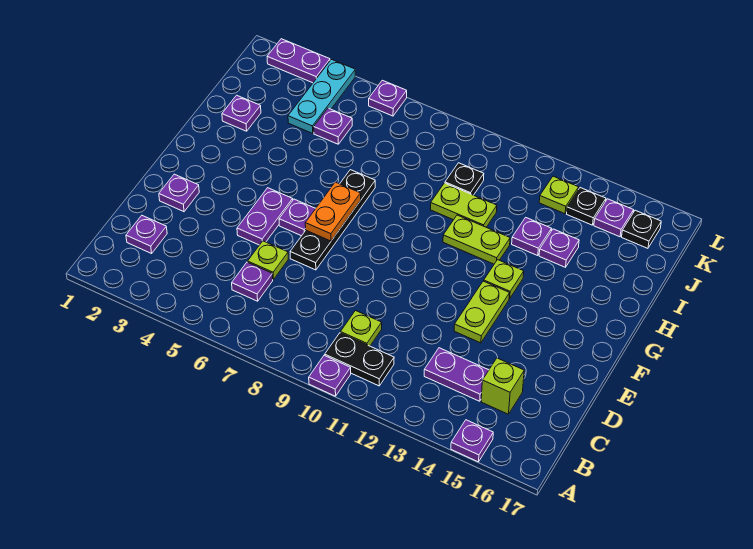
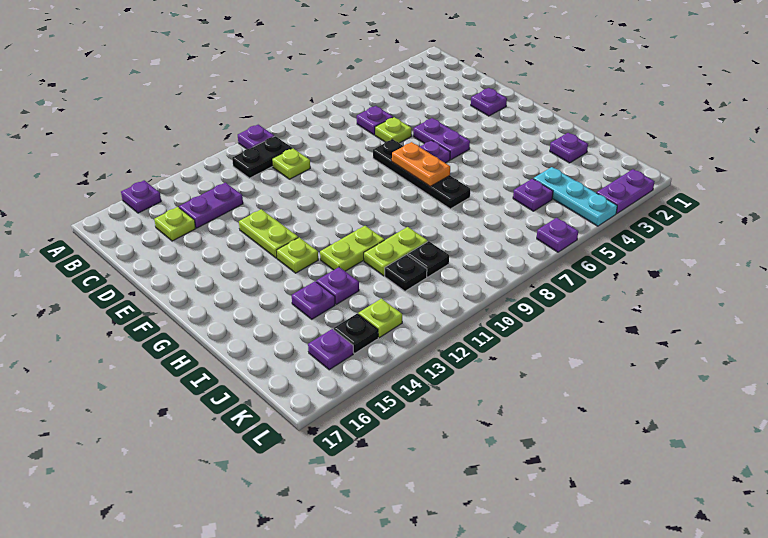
purple plate C2 level 1 -> none
lime brick C15 level 1 -> lime plate C15 level 1
black plate K16 level 1 -> black plate J11 level 1

